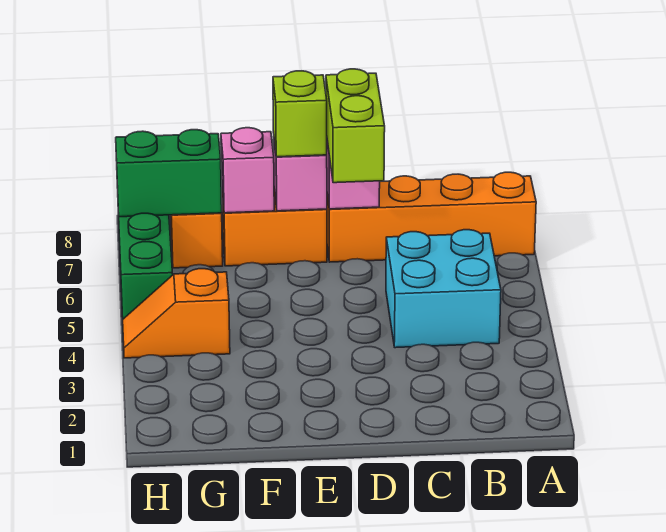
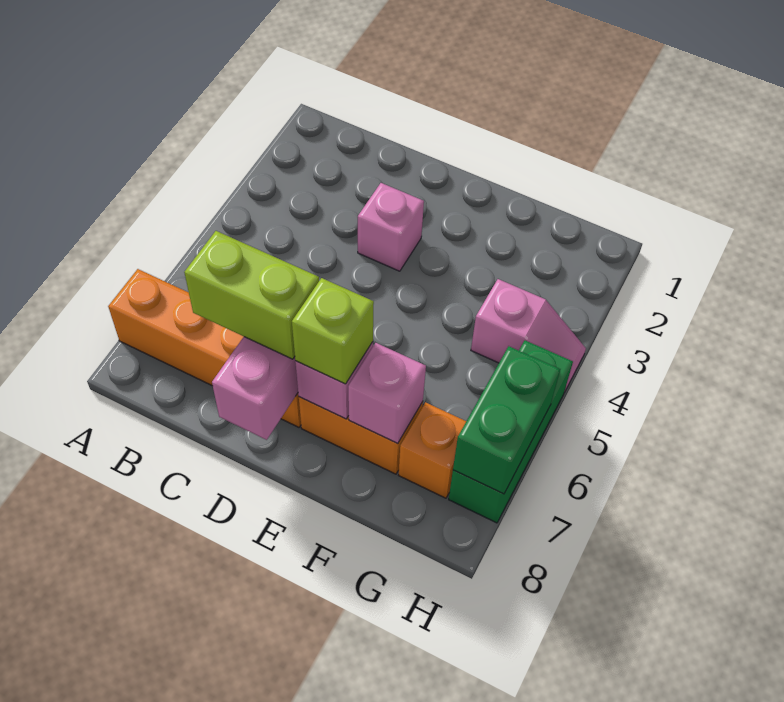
cyan brick B4:C5 level 1 -> none
none -> pink brick D3 level 1
lime brick D6:D7 level 3 -> lime brick C7:D7 level 3
orange slope G4:H4 level 1 top G -> pink slope G4:H4 level 1 top G
green brick G7:H7 level 2 -> green brick H6:H7 level 2

